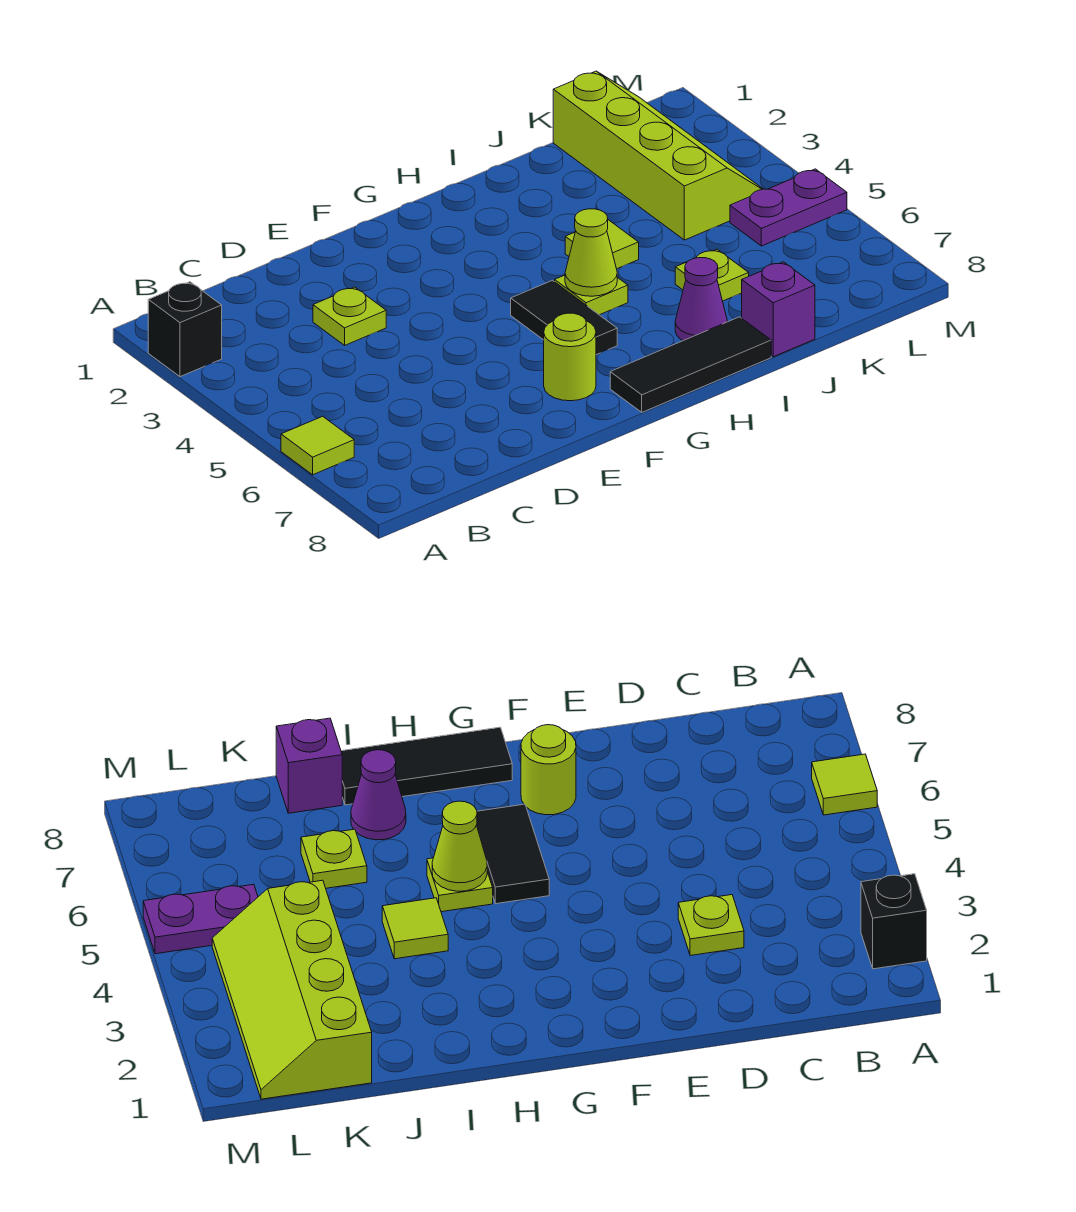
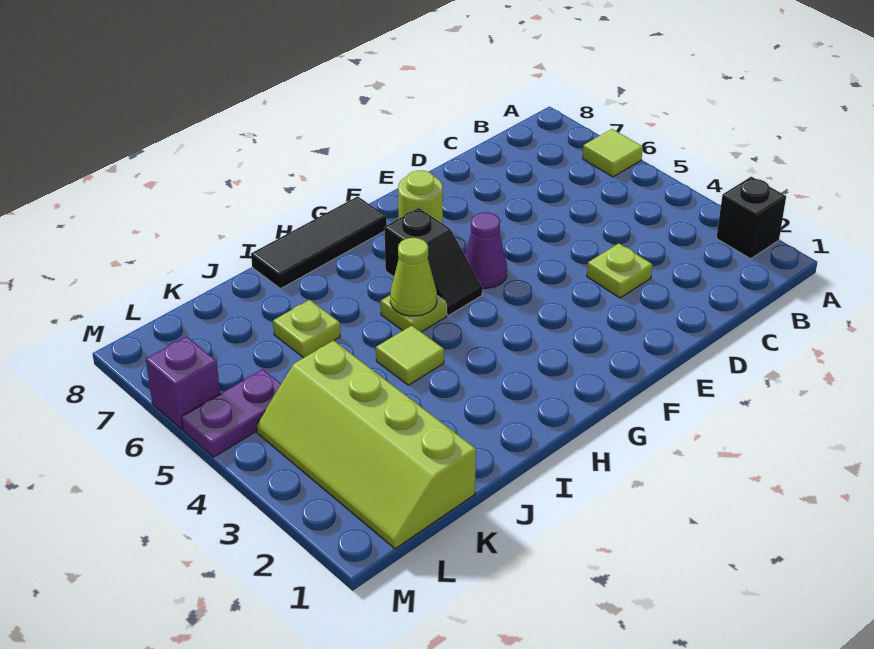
black tile G5:G6 level 1 -> black slope G5:G6 level 1 top 6
purple cone I7 level 1 -> purple cone F5 level 1
purple brick J8 level 1 -> purple brick M6 level 1

